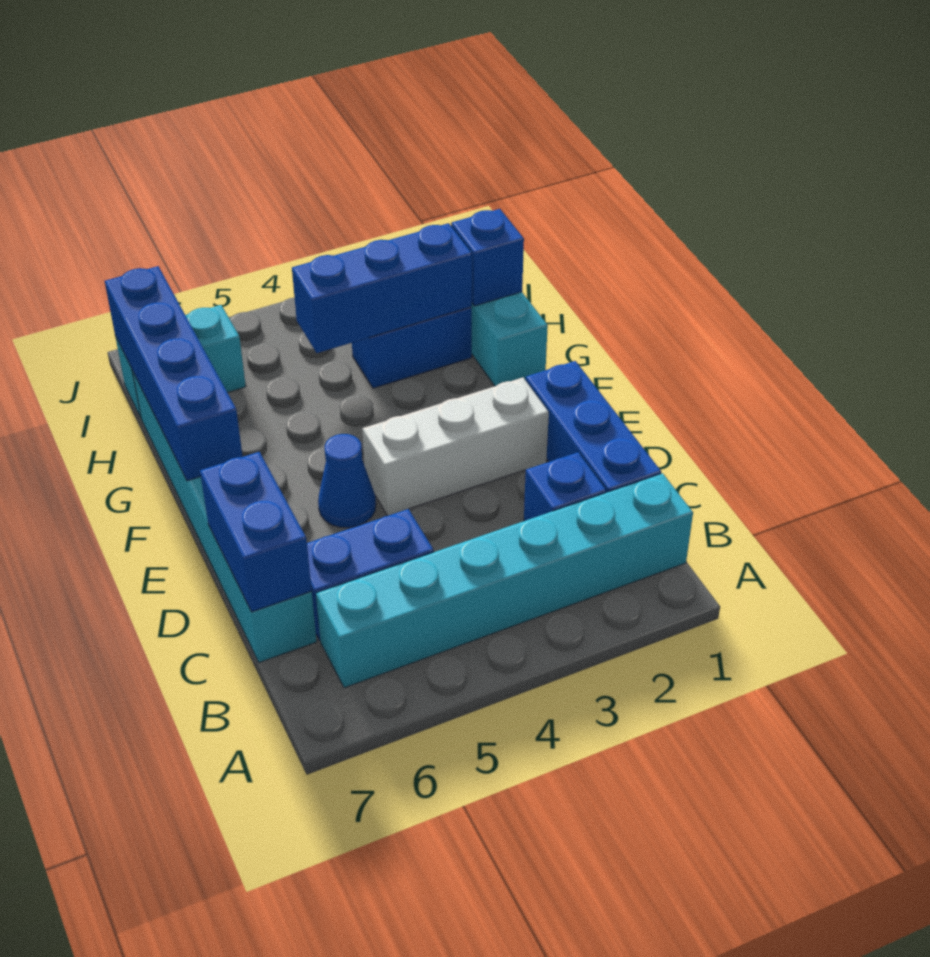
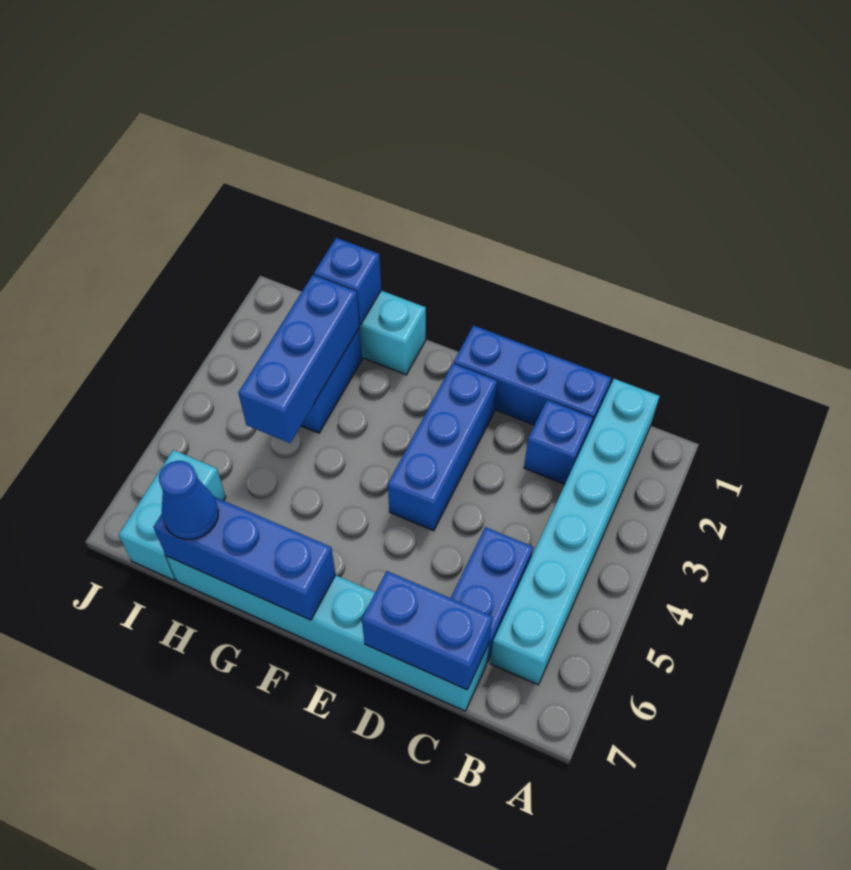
white brick E2:E4 level 1 -> blue brick E2:E4 level 1
blue cone E5 level 1 -> blue cone H7 level 3
blue brick F7:I7 level 2 -> blue brick F7:H7 level 2

